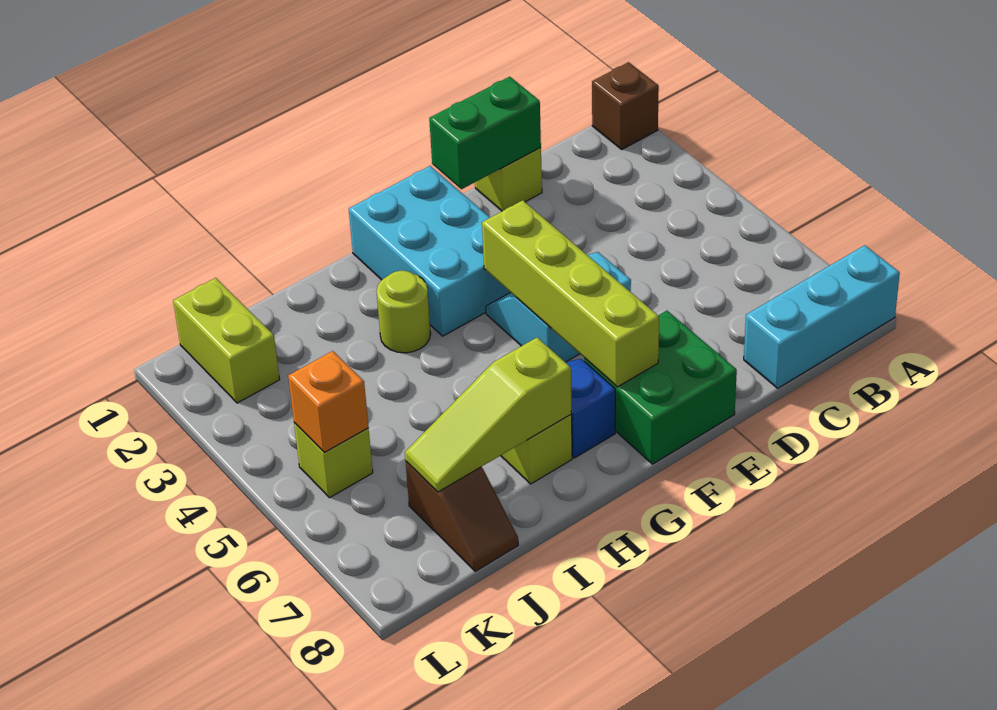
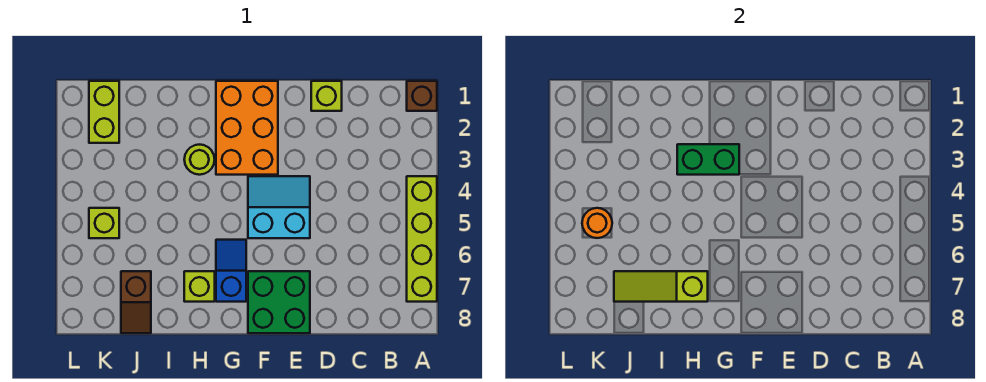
cyan brick A8:C8 level 1 -> none
green brick D1:E1 level 2 -> green brick G3:H3 level 2
cyan brick F1:G3 level 1 -> orange brick F1:G3 level 1
lime brick F4:F7 level 2 -> lime brick A4:A7 level 1
orange brick K5 level 2 -> orange round brick K5 level 2

